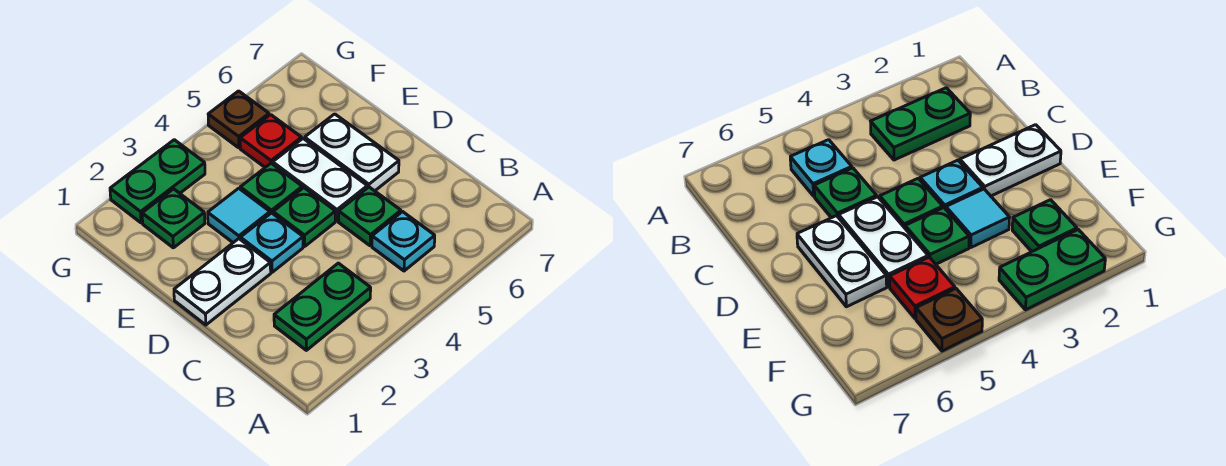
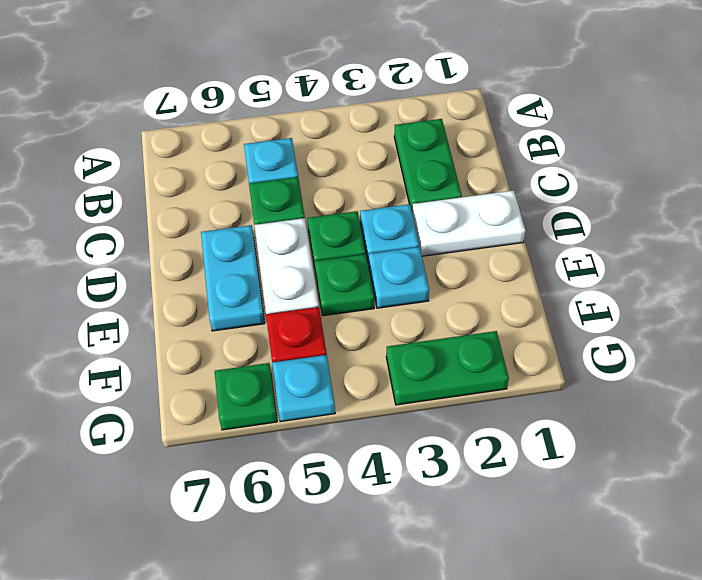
green plate B2:B3 level 1 -> green plate B2:C2 level 1
white plate D6:E6 level 1 -> cyan plate D6:E6 level 1
cyan tile E3 level 1 -> cyan plate E3 level 1
green plate F2 level 1 -> green plate G6 level 1
brown plate G5 level 1 -> cyan plate G5 level 1

